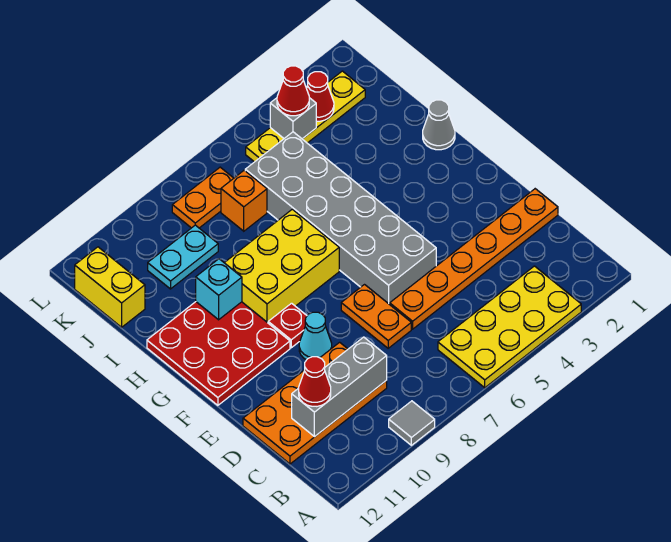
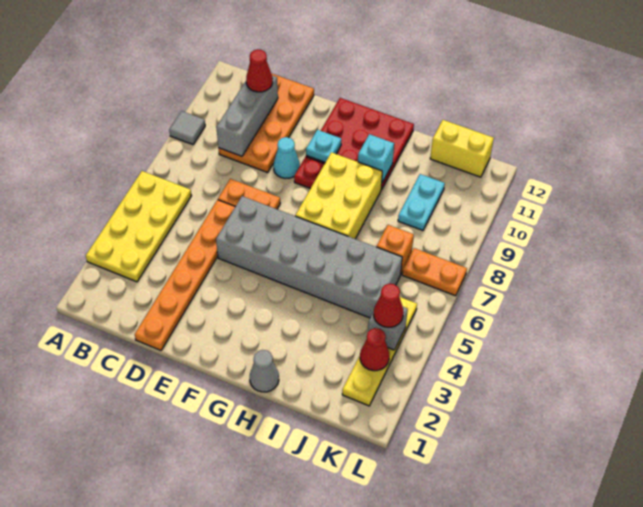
none -> cyan plate F10 level 2
orange plate K7:K8 level 1 -> orange plate K7:L7 level 1

